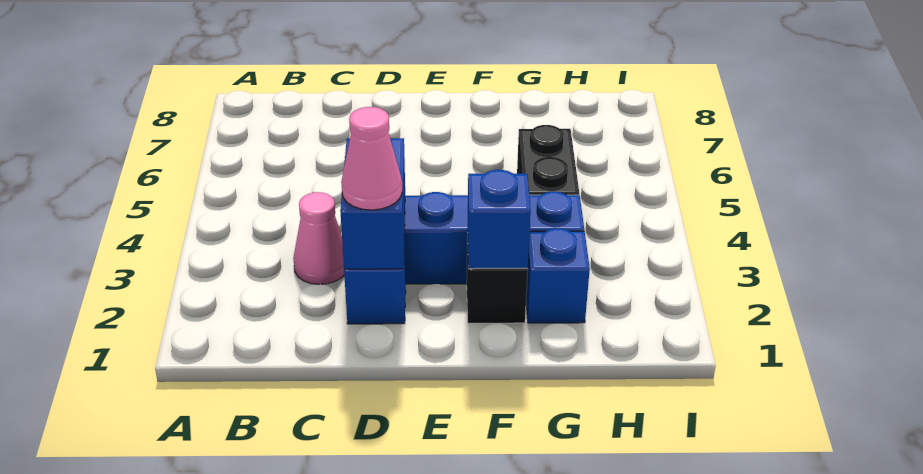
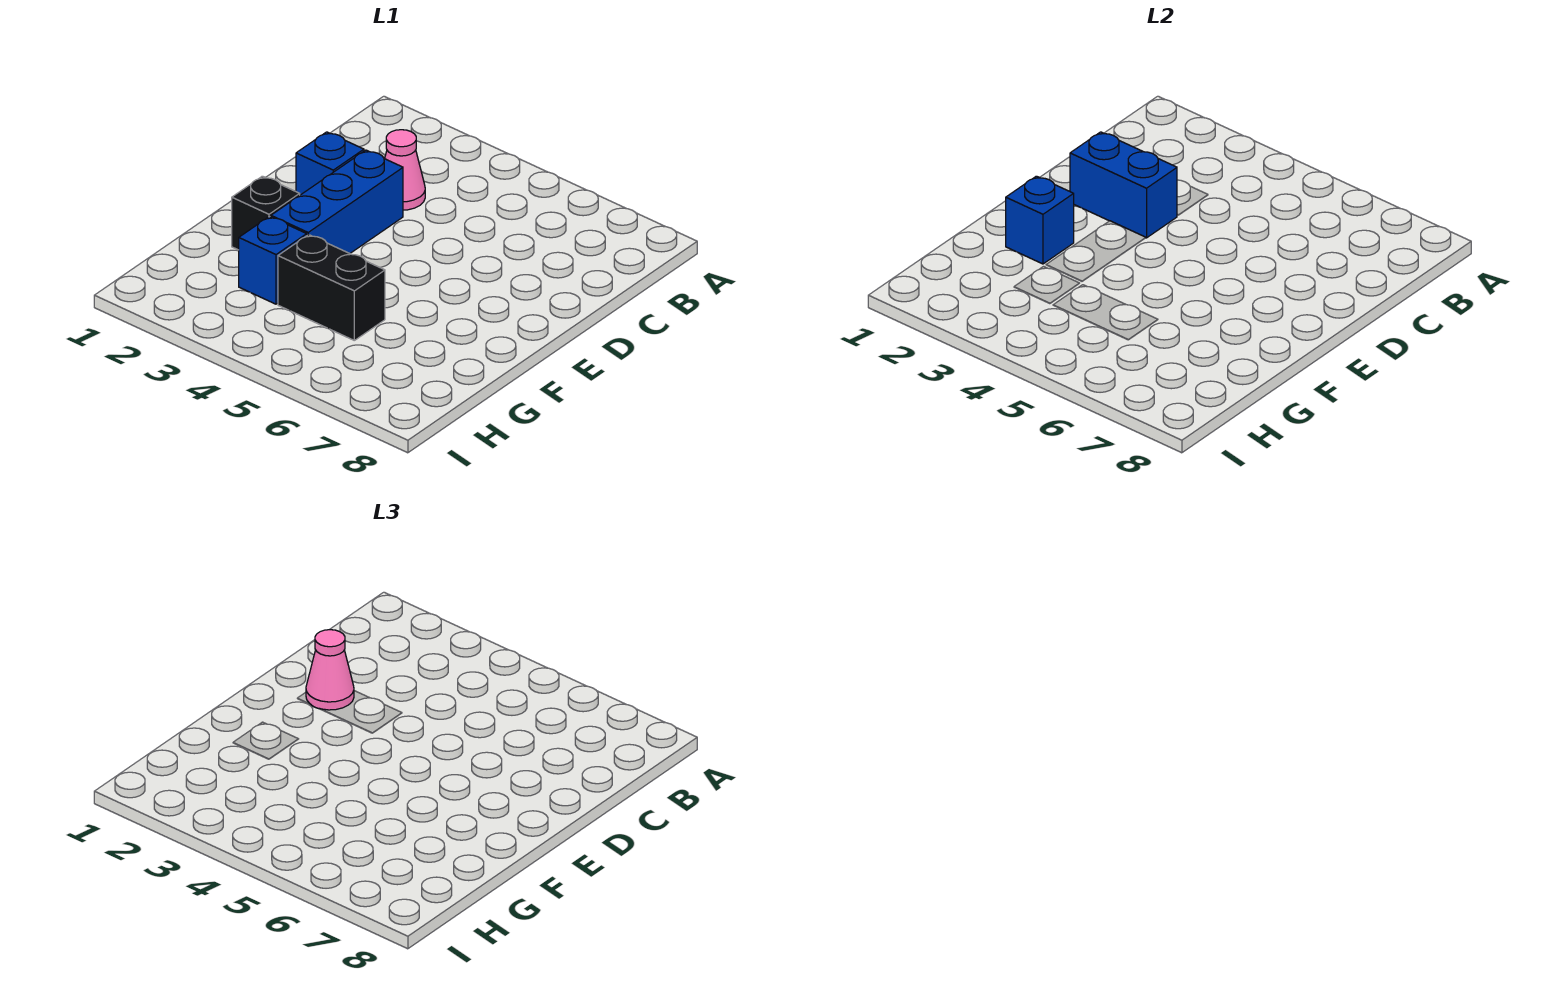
blue brick G2 level 1 -> none

